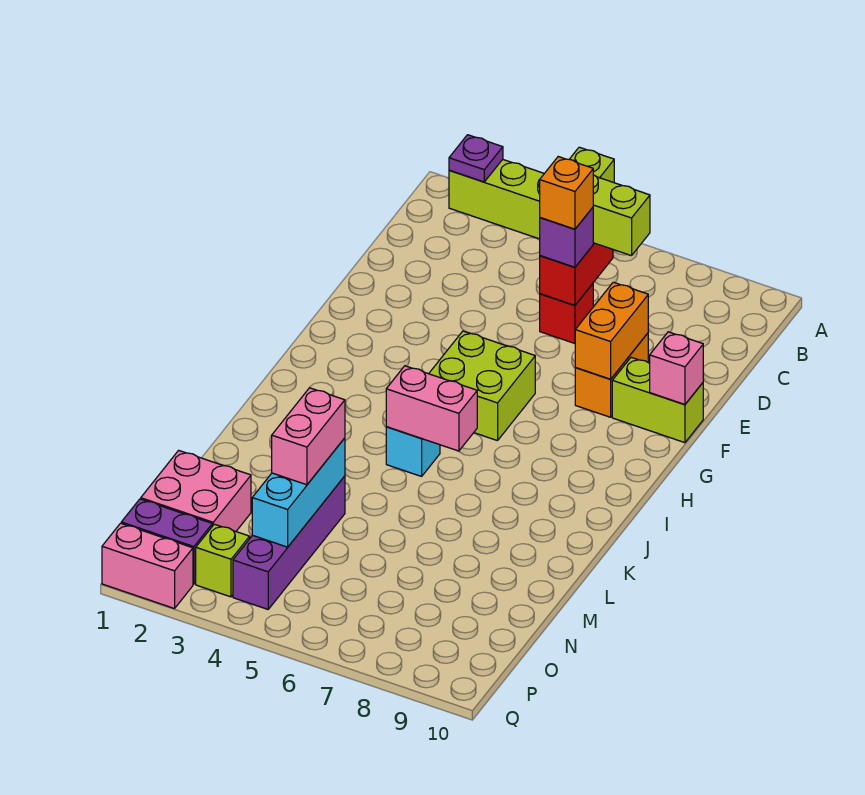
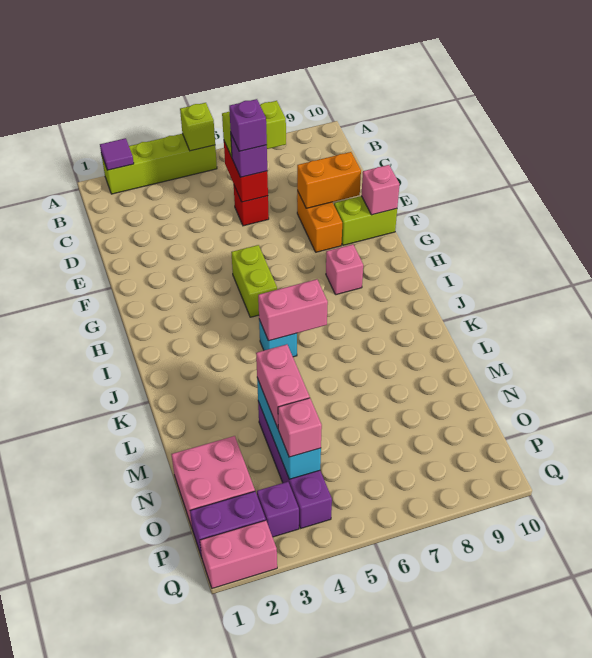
purple plate A2 level 2 -> purple tile A2 level 2
orange brick D6 level 4 -> purple brick D6 level 4
orange brick E8:F8 level 2 -> orange brick E8:E9 level 2
lime brick G5:H6 level 1 -> lime brick G5:H5 level 1
none -> pink brick H8 level 1
none -> pink brick O4 level 3
lime brick P3 level 1 -> purple brick P3 level 1

